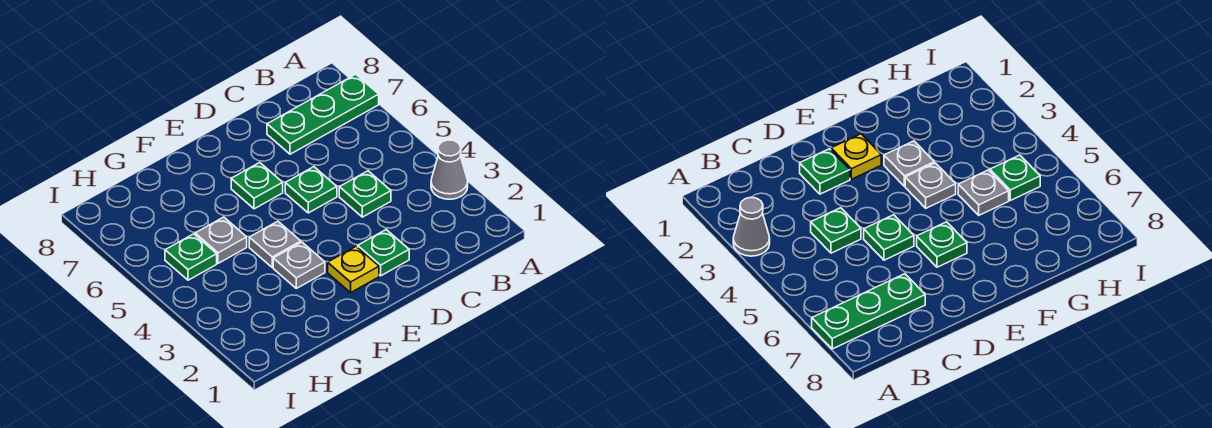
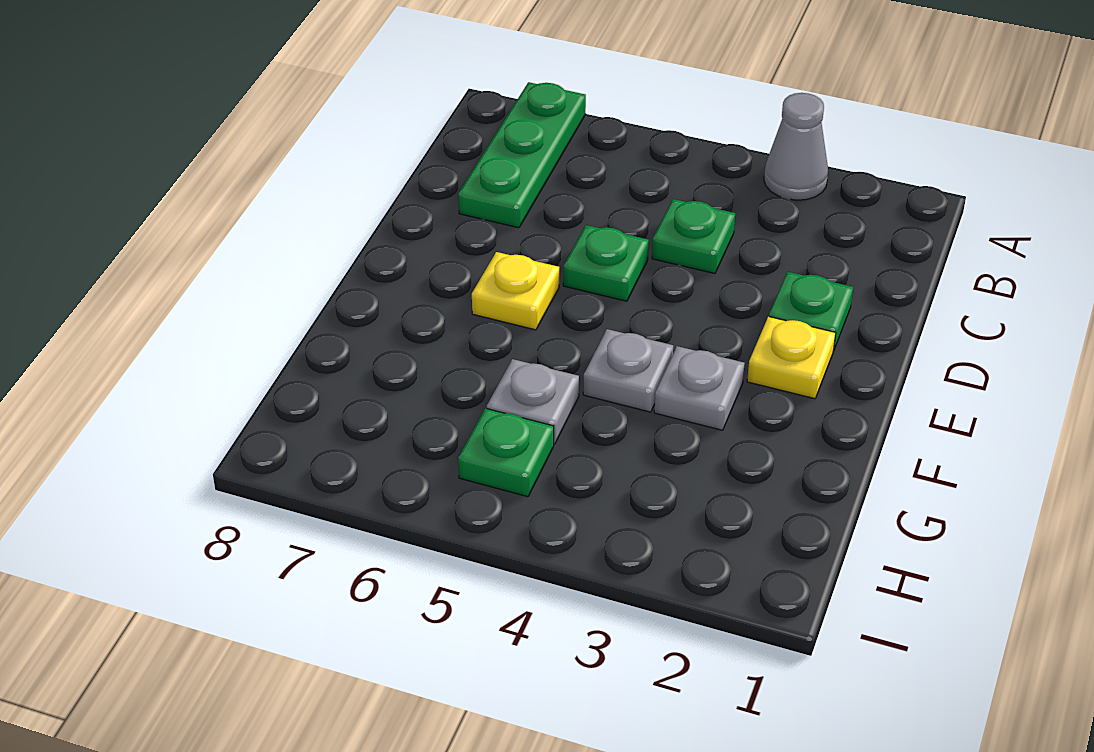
green plate E6 level 1 -> yellow plate E6 level 1

